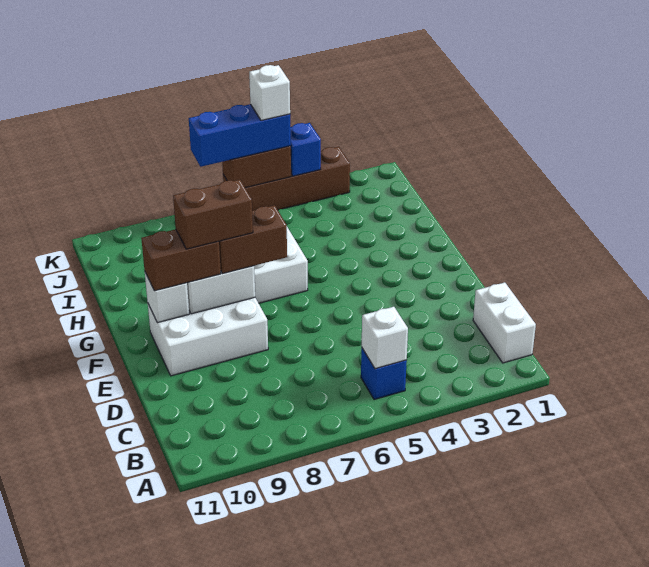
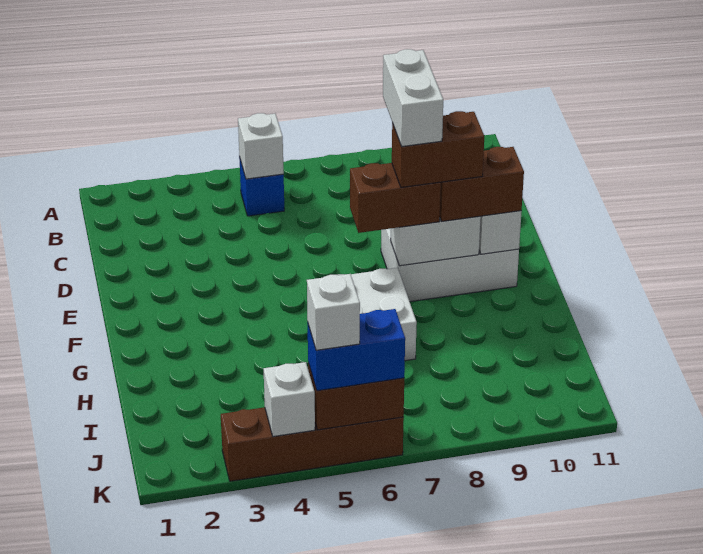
white brick B1:C1 level 1 -> white brick E8:F8 level 5
blue brick K4 level 2 -> white brick K4 level 2
blue brick K5:K7 level 3 -> blue brick K5:K6 level 3

